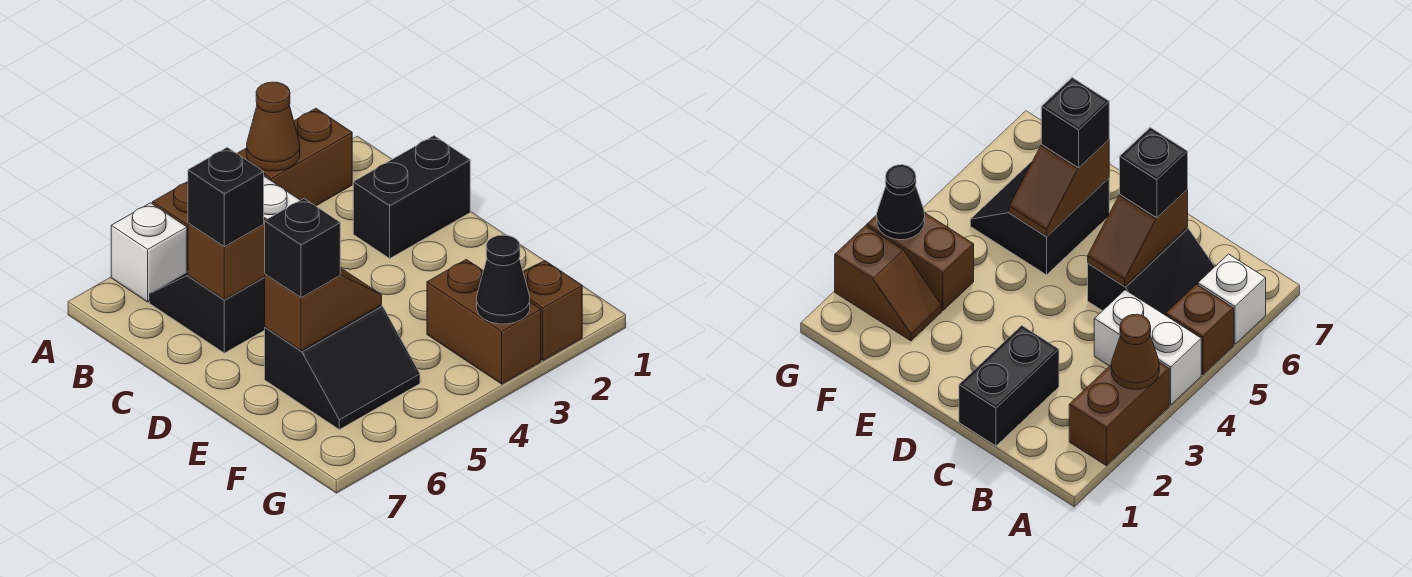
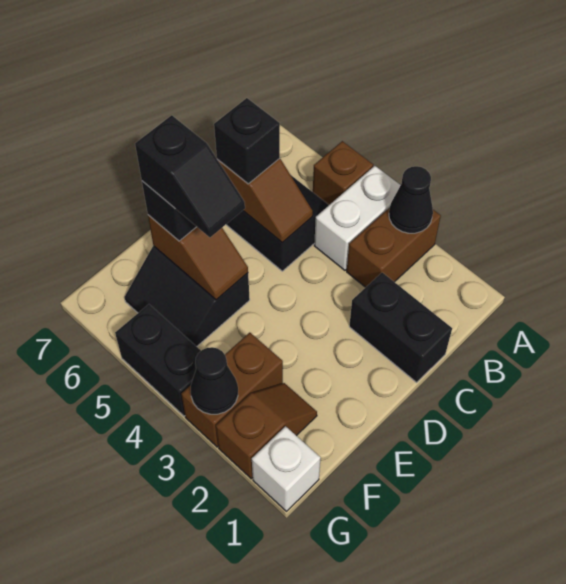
brown brick A2:A3 level 1 -> brown brick A3:B3 level 1
brown cone A3 level 2 -> black cone A3 level 2
white brick A6 level 1 -> white brick G1 level 1
none -> black slope E5:E6 level 4 top 6
none -> black brick G4:G5 level 1

